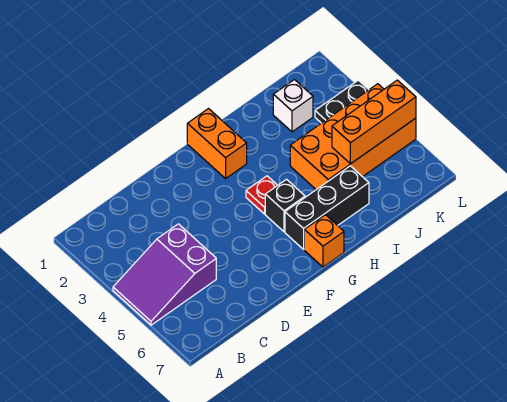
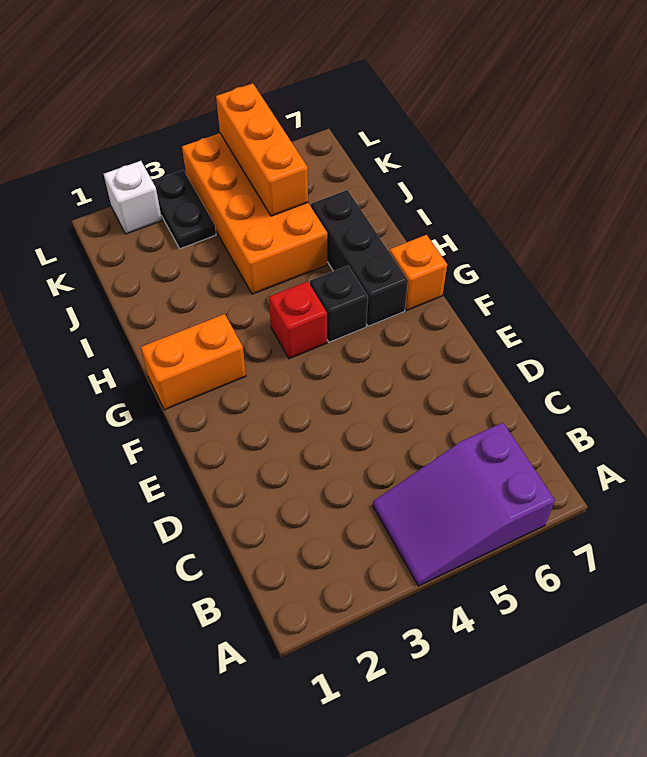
purple slope A4:C5 level 1 top C -> purple slope A4:B6 level 1 top 6
red plate G4 level 1 -> red brick G4 level 1
white brick J2 level 1 -> white brick L2 level 1

